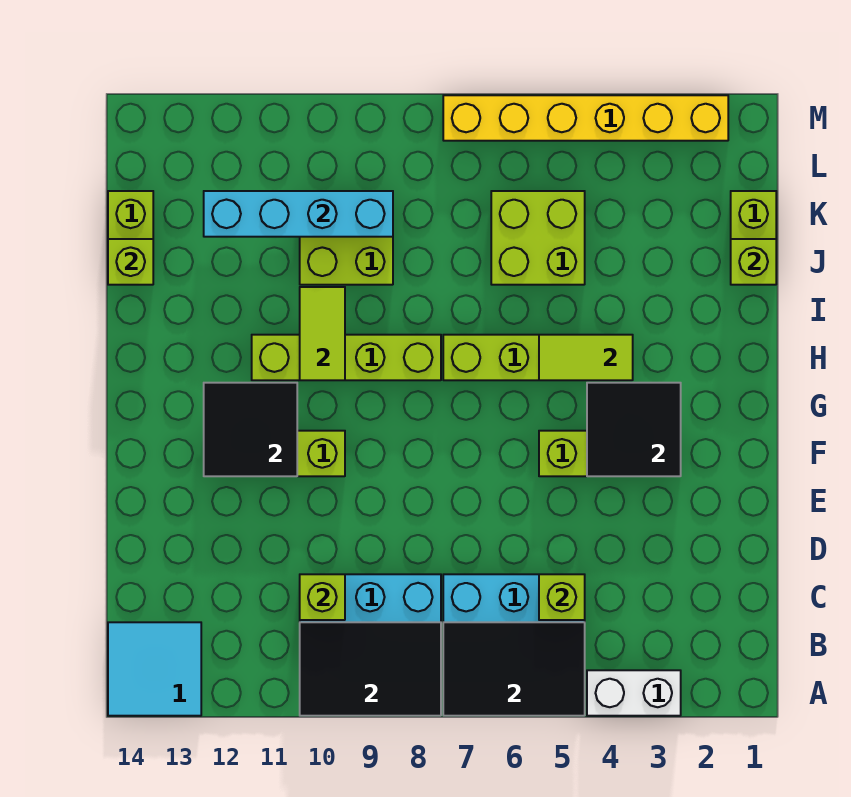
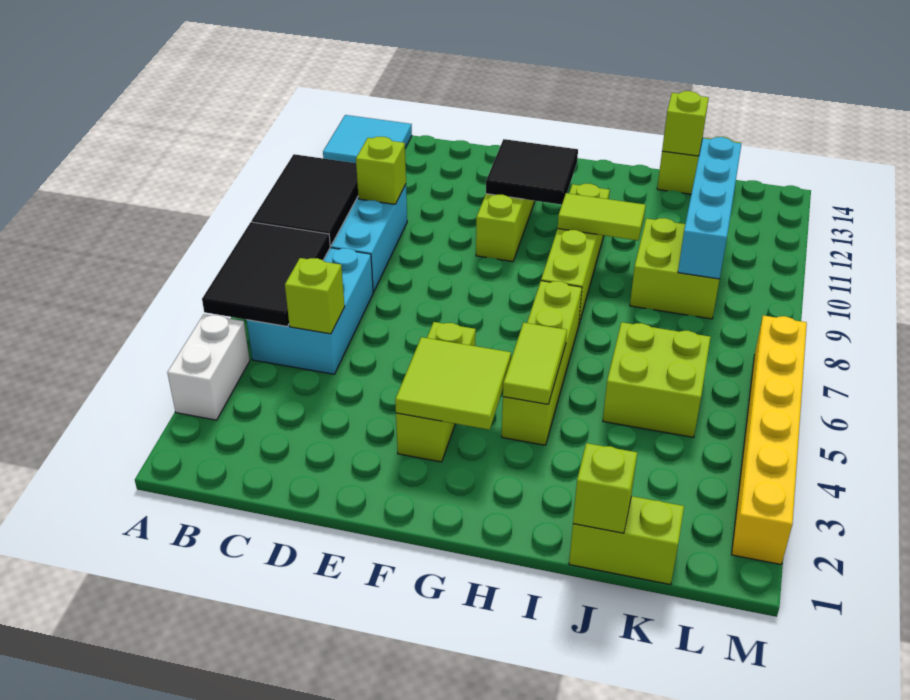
black tile F3:G4 level 2 -> lime tile F3:G4 level 2

